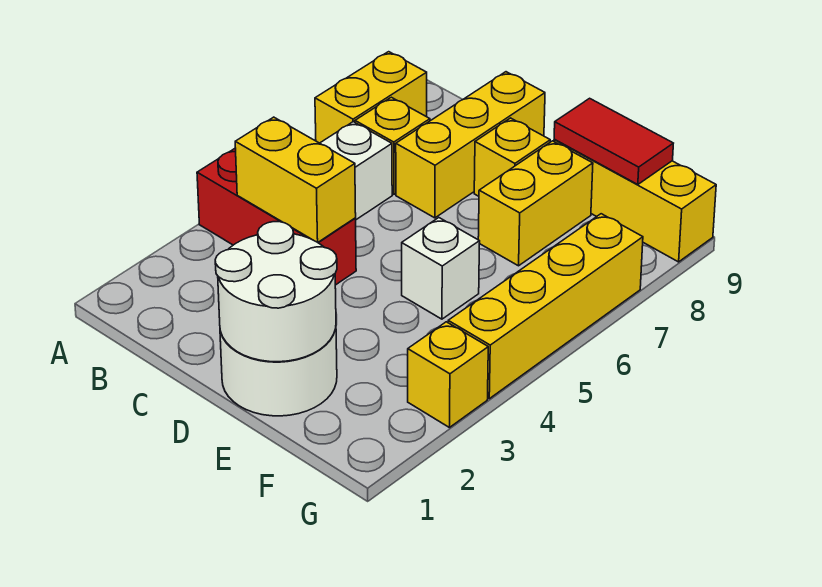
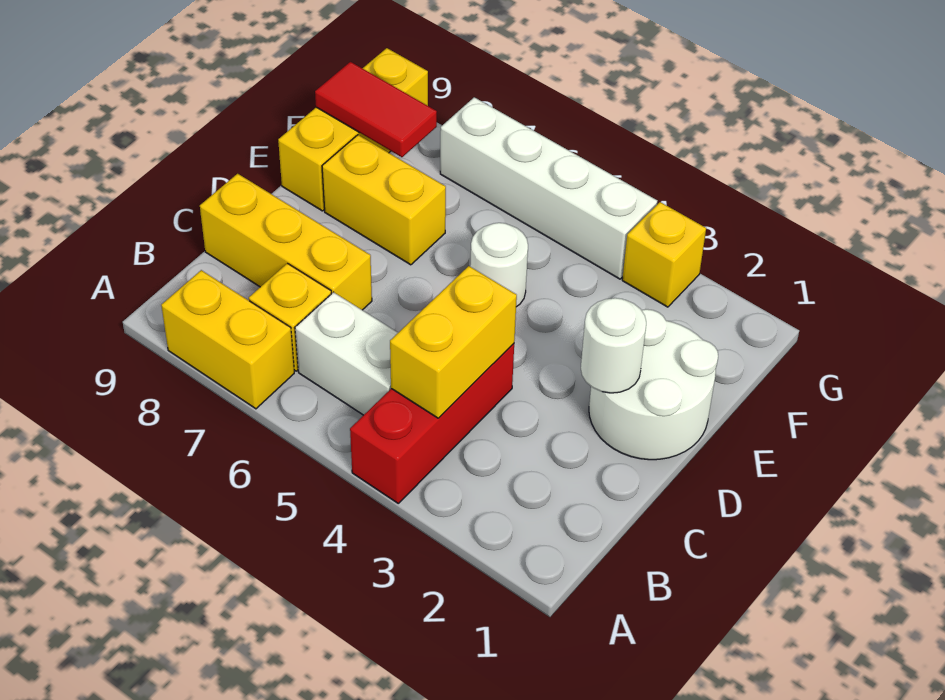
white round brick D1:E2 level 2 -> white round brick D2 level 2
yellow brick D8 level 1 -> none
white brick E5 level 1 -> white round brick E5 level 1
red tile E9:F9 level 2 -> red tile F8:F9 level 2
yellow brick G4:G7 level 1 -> white brick G4:G7 level 1

